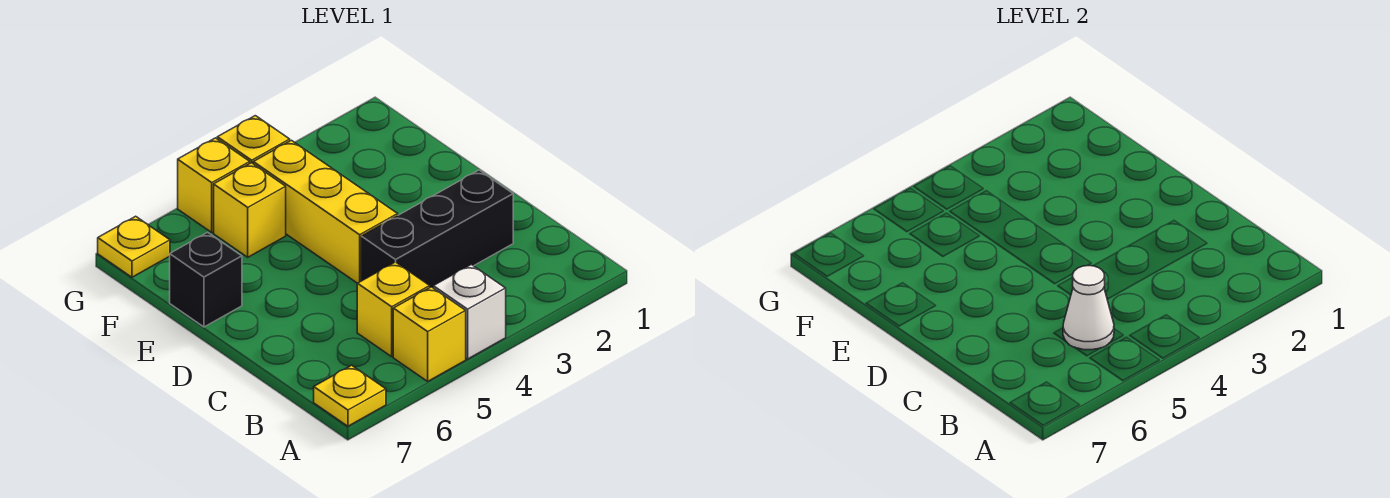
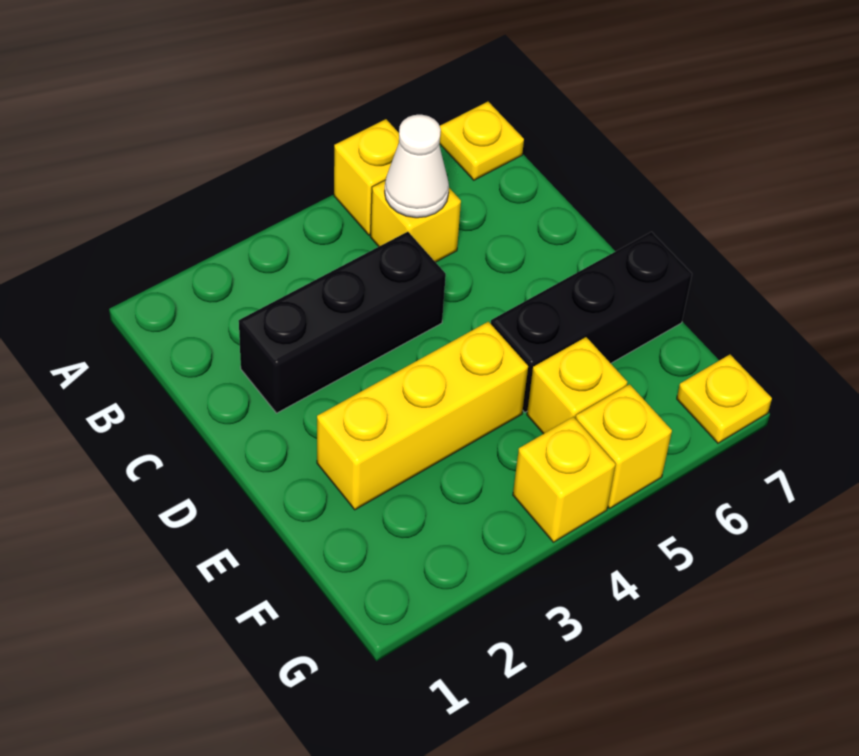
white brick A4 level 1 -> none
yellow brick D4:F4 level 1 -> yellow brick E2:E4 level 1
black brick E7 level 1 -> black brick E5:E7 level 1

